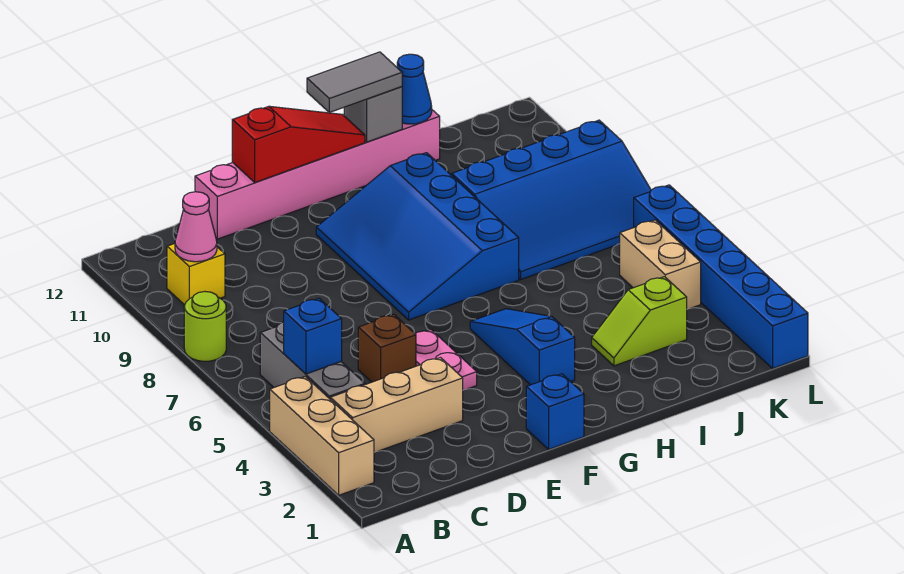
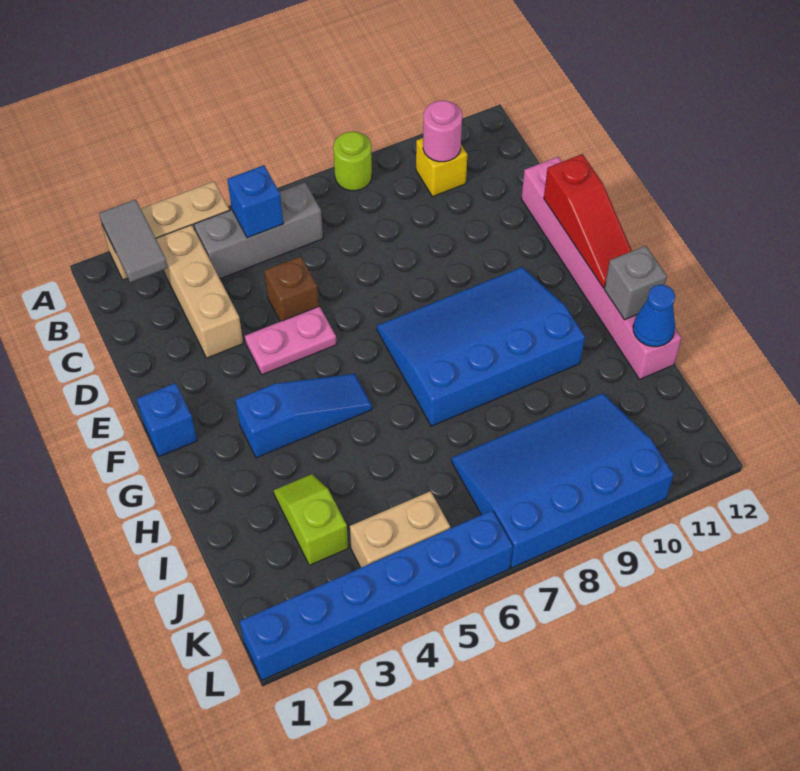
pink cone B10 level 2 -> pink round brick B10 level 2
grey tile G12:H12 level 3 -> grey tile A2:B2 level 2
blue slope I7:L9 level 1 top 9 -> blue slope J7:L10 level 1 top L

